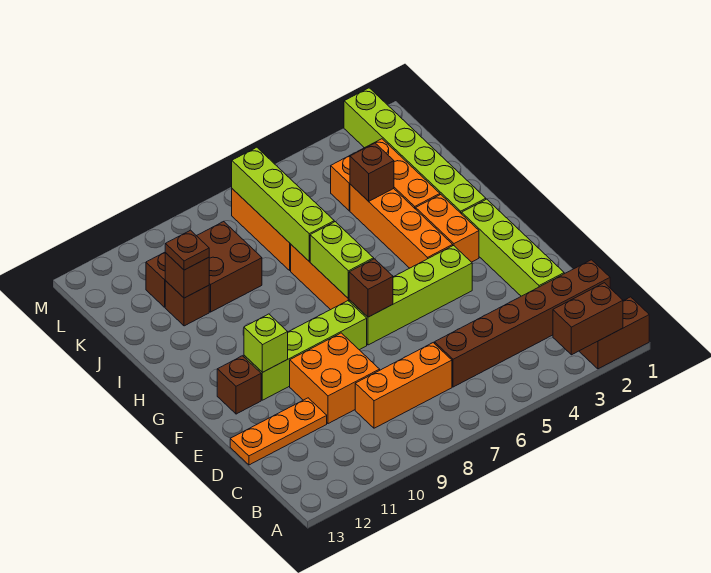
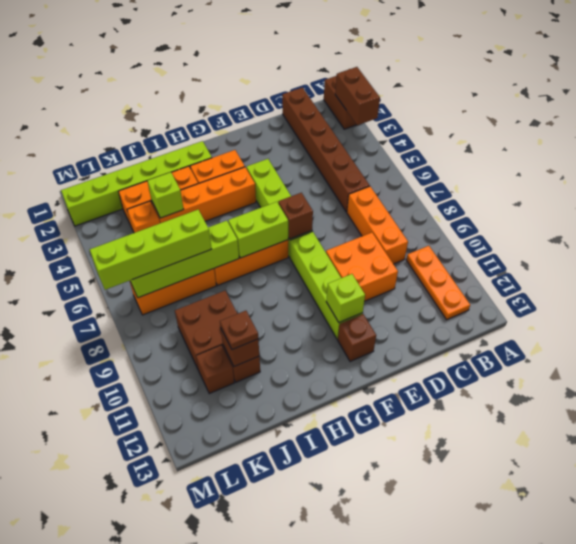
lime brick D2:G2 level 1 -> lime brick J7:M7 level 3
orange plate D11:D13 level 1 -> orange plate B10:B12 level 1
brown brick J4 level 2 -> lime brick J4 level 2

